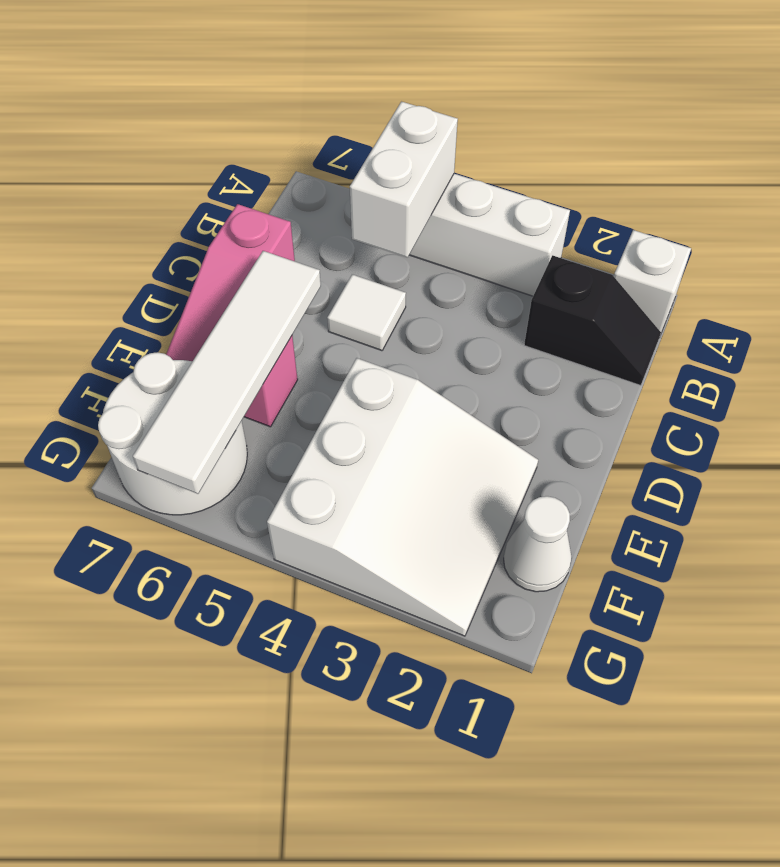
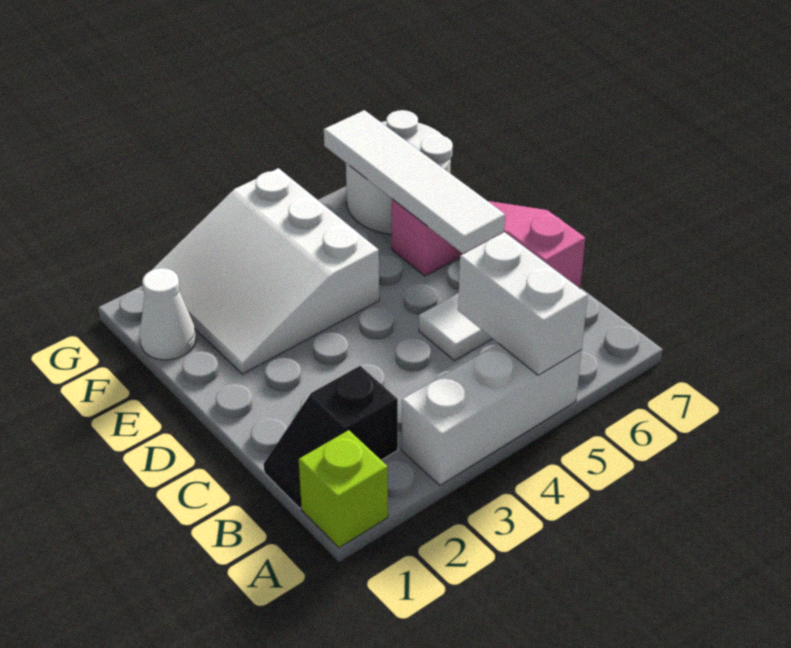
white brick A1 level 1 -> lime brick A1 level 1

